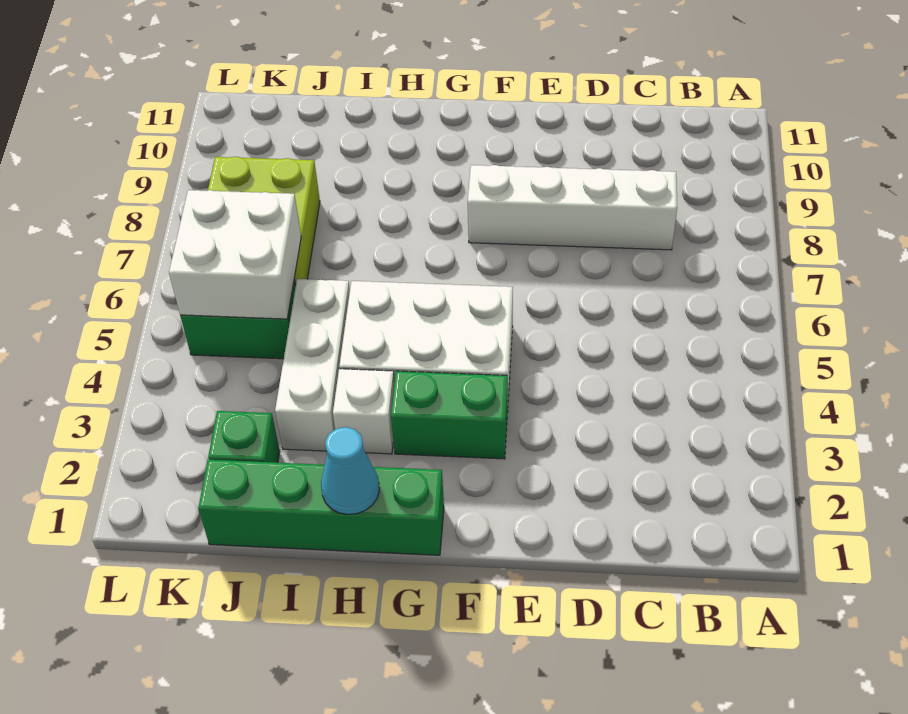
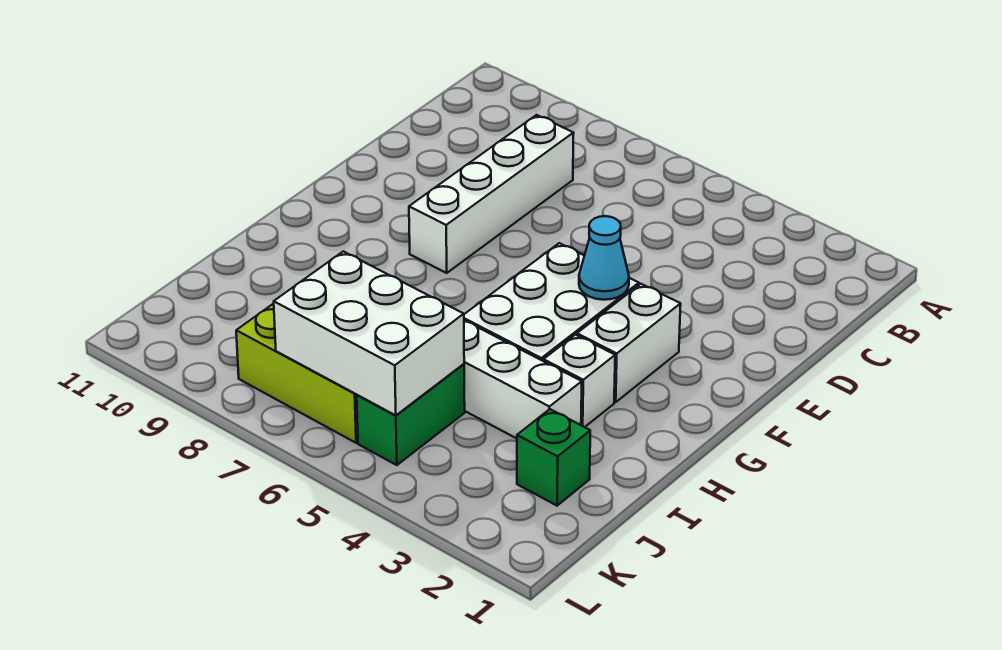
green brick F3:G3 level 1 -> white brick F3:G3 level 1
green brick G1:J1 level 1 -> none
cyan cone H1 level 2 -> cyan cone F4 level 2
white brick J5:K6 level 2 -> white brick J5:K7 level 2

